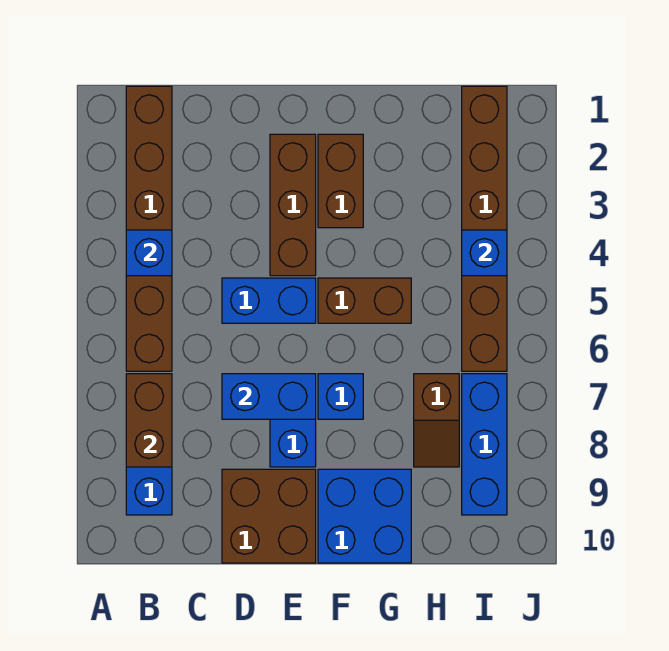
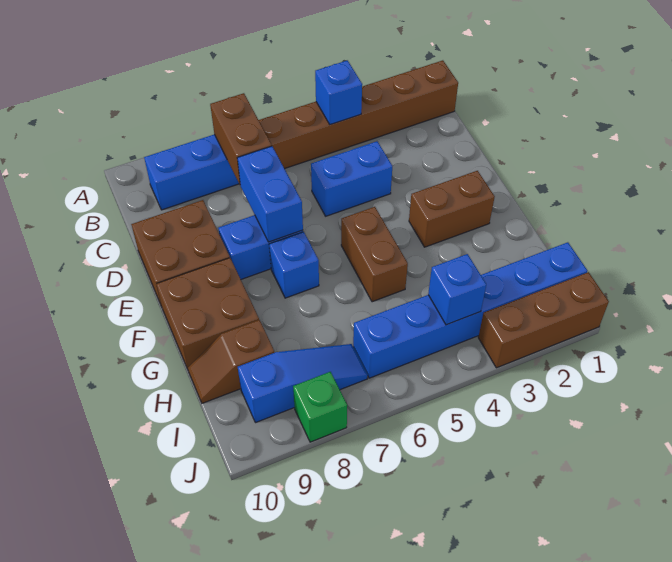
brown brick B7:B8 level 2 -> brown brick B7:C7 level 2
blue brick D5:E5 level 1 -> blue brick D4:D5 level 1
brown brick E2:E4 level 1 -> brown brick J1:J3 level 1
blue brick F9:G10 level 1 -> brown brick F9:G10 level 1
brown slope H7:H8 level 1 top 7 -> brown slope H9:H10 level 1 top 9
brown brick I1:I6 level 1 -> blue brick I1:I6 level 1
blue brick I7:I9 level 1 -> blue slope I7:I9 level 1 top 9
none -> green brick J8 level 1

